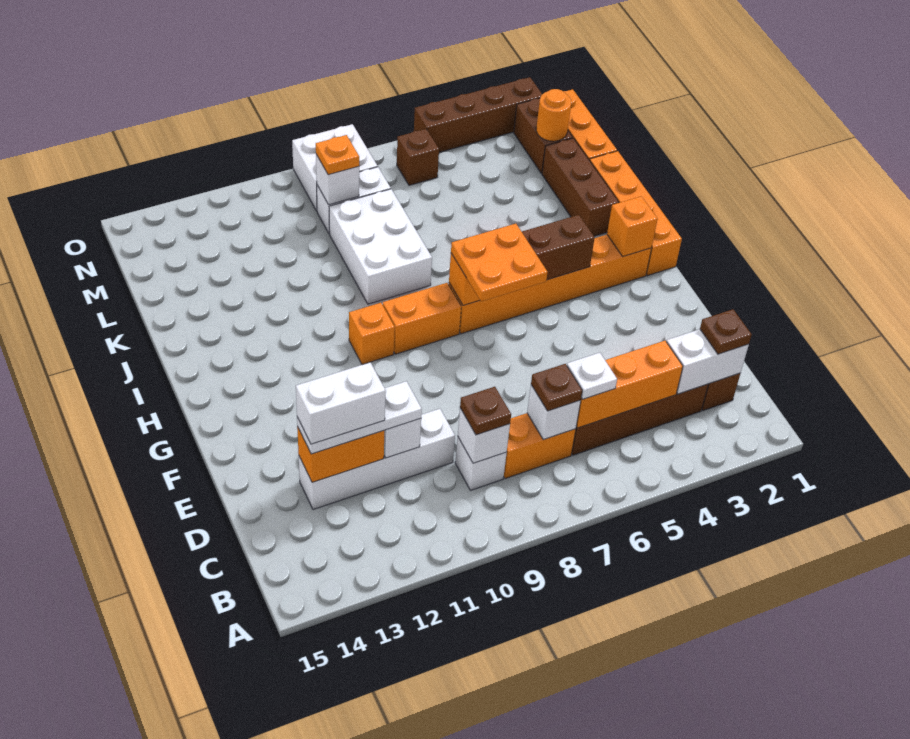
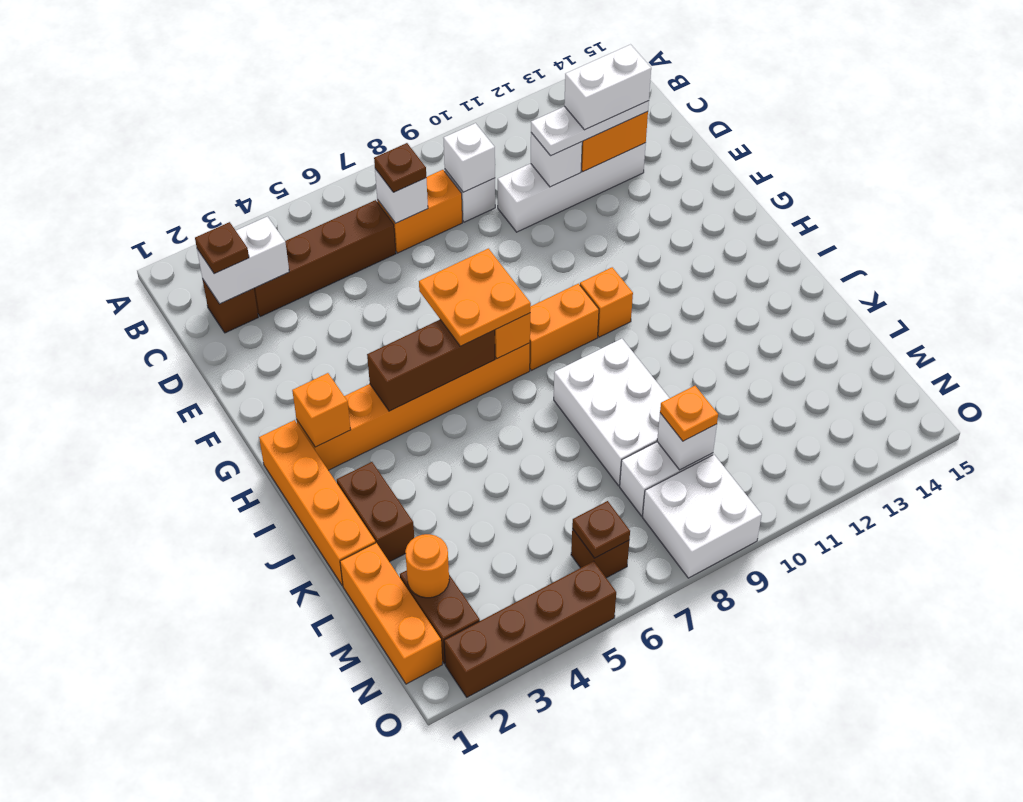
orange brick C4:C6 level 2 -> none
white plate C6 level 3 -> none
brown plate C9 level 3 -> brown plate N6 level 2
brown brick J2:L2 level 1 -> brown brick J2:K2 level 1

